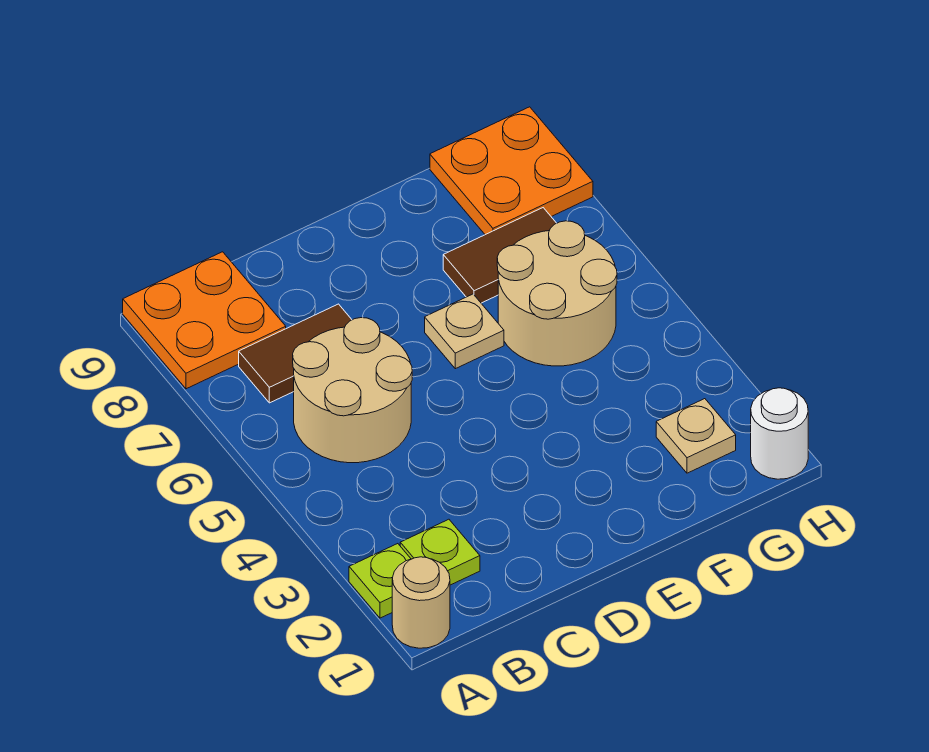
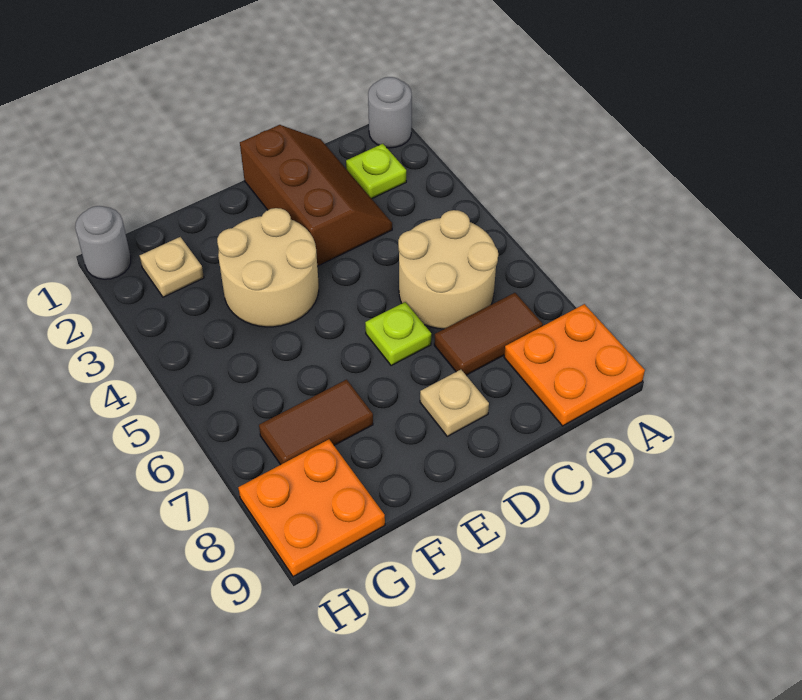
tan round brick A1 level 1 -> grey round brick A1 level 1
lime plate A2 level 1 -> lime plate D6 level 1
none -> brown slope C1:D3 level 1 top D
tan plate E6 level 1 -> tan plate D8 level 1
tan round brick F5:G6 level 1 -> tan round brick E3:F4 level 1
white round brick H1 level 1 -> grey round brick H1 level 1

